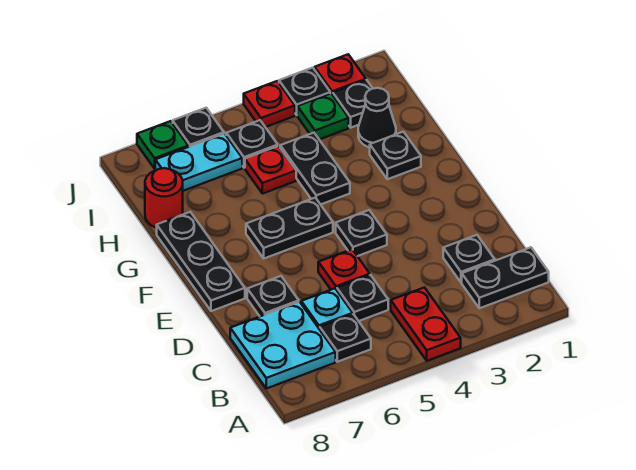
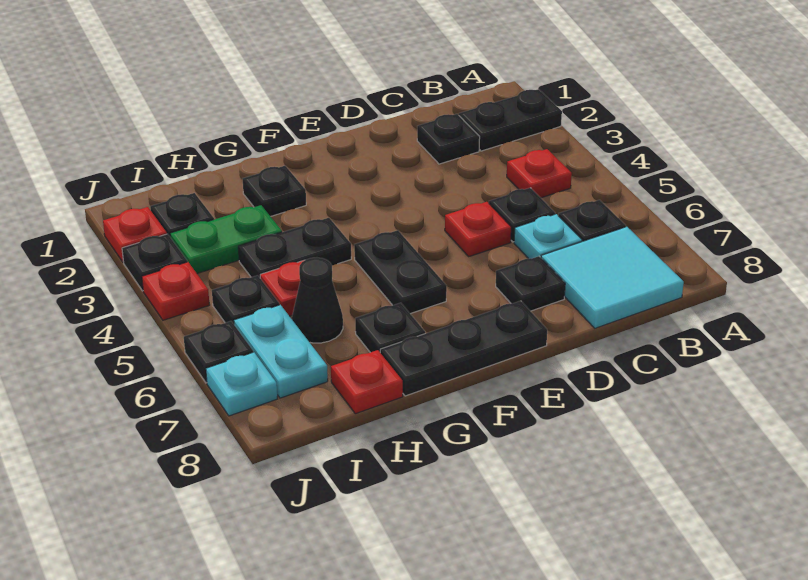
red plate A4:B4 level 1 -> red plate B4 level 1
black plate B1:B2 level 1 -> black plate A2:B2 level 1
cyan plate B7:C8 level 1 -> cyan tile B7:C8 level 1
black plate E4 level 1 -> black plate G7 level 1
black cone H2 level 1 -> black cone H6 level 1
red round brick H8 level 1 -> red plate H8 level 1
green plate I3 level 1 -> green plate H3:I3 level 1
green plate J7 level 1 -> cyan plate J7 level 1

